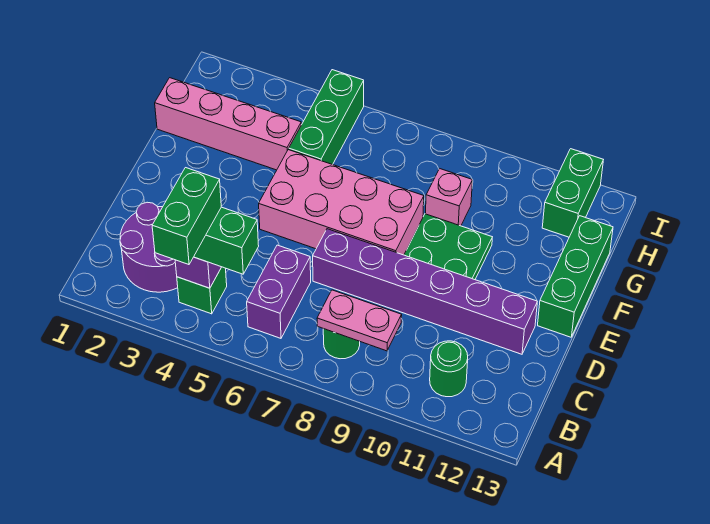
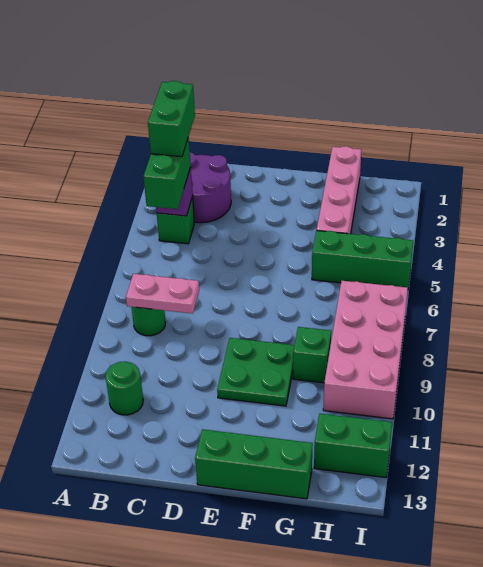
green brick A4:B4 level 4 -> green brick B3:B4 level 4
purple brick B6:C6 level 1 -> none
pink plate B8:B9 level 2 -> pink plate B8:C8 level 2
purple brick D7:D12 level 1 -> none
pink brick E5:F8 level 1 -> pink brick H7:I10 level 1
pink brick G9 level 1 -> green brick G9 level 1

